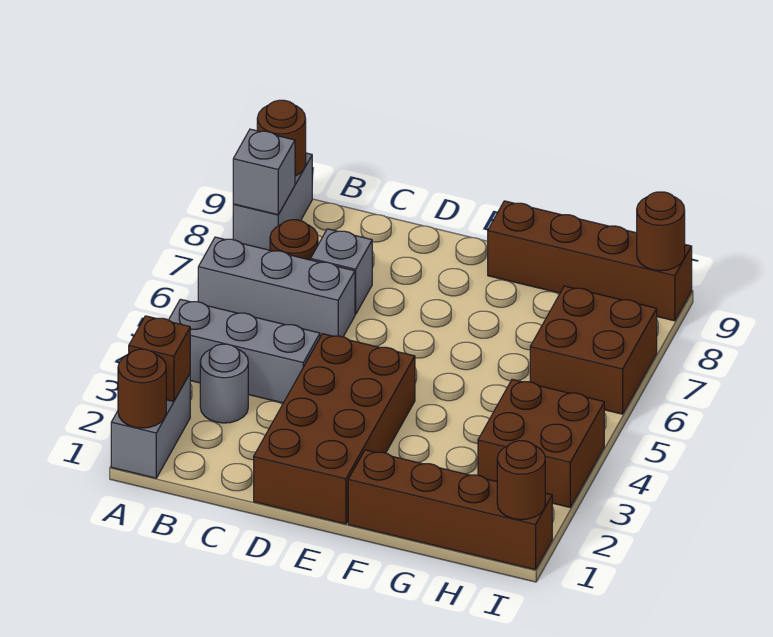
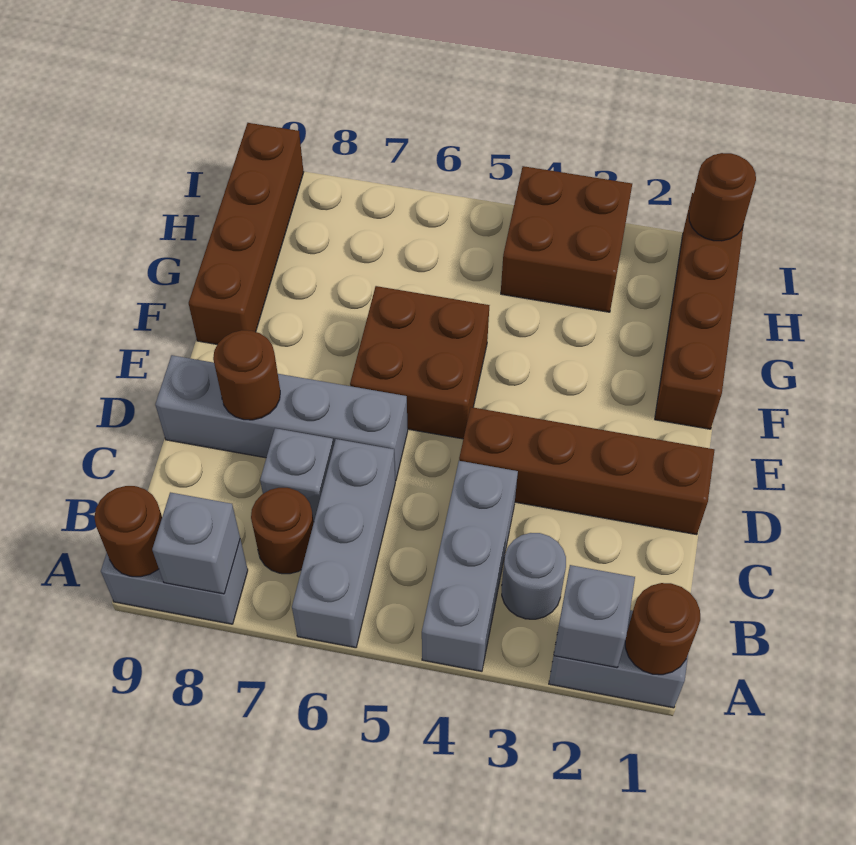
brown brick A2 level 2 -> grey brick A2 level 2
brown brick D1:E4 level 1 -> brown brick D1:D4 level 1
none -> grey brick D6:D9 level 1
brown brick H6:I7 level 1 -> brown brick E5:F6 level 1
brown round brick I9 level 2 -> brown round brick D8 level 2

